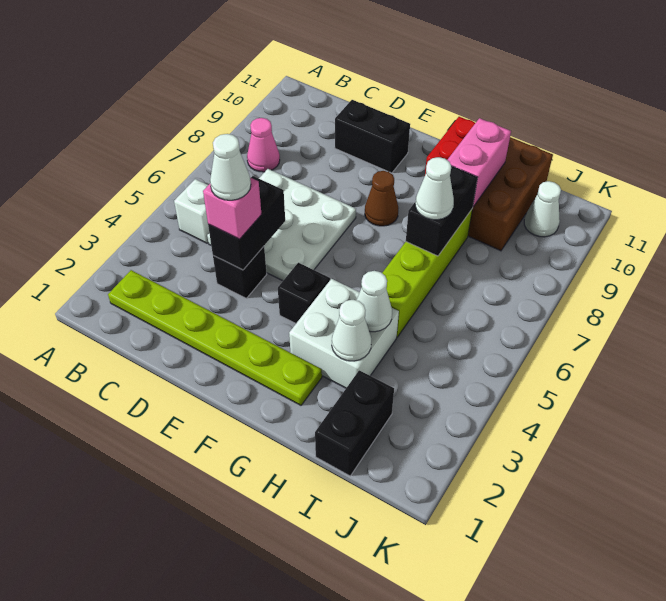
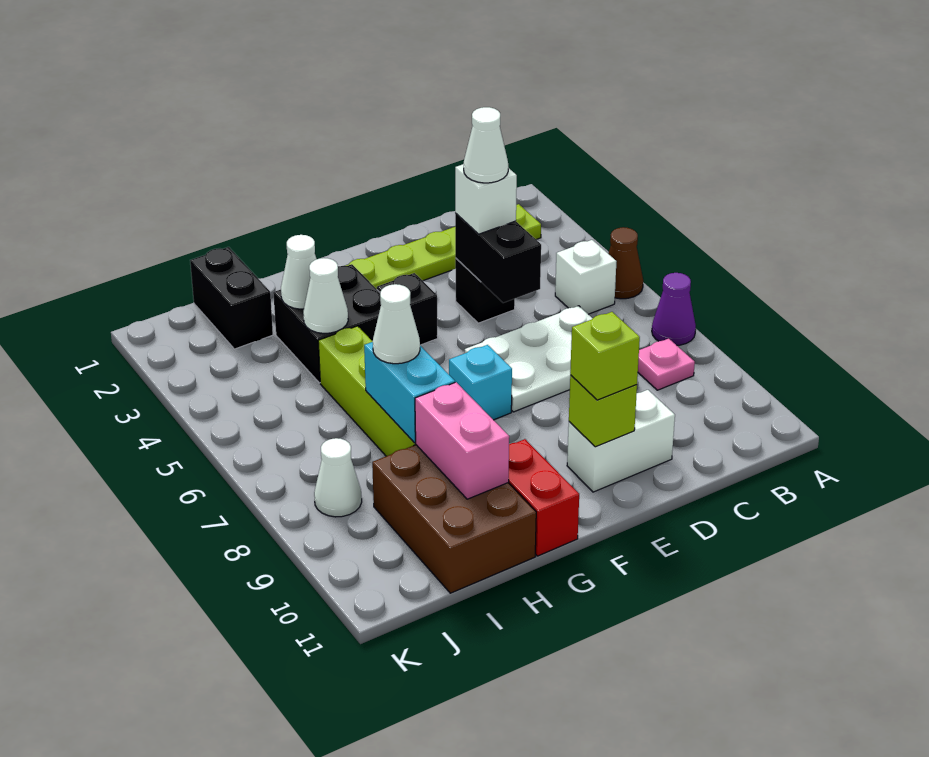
none -> purple cone A7 level 1
pink cone B8 level 1 -> pink plate B8 level 1
white plate C5:E7 level 1 -> white plate C6:E7 level 1
pink brick D4 level 3 -> white brick D4 level 3
black brick D10:E10 level 1 -> white brick D10:E10 level 1
none -> lime brick E10 level 2
none -> lime brick E10 level 3
none -> cyan brick F7 level 1
brown cone F8 level 1 -> brown cone A5 level 1
white brick G3:H4 level 1 -> black brick G3:H4 level 1
black brick H7:H8 level 2 -> cyan brick H7:H8 level 2
white cone J10 level 1 -> white cone J8 level 1

